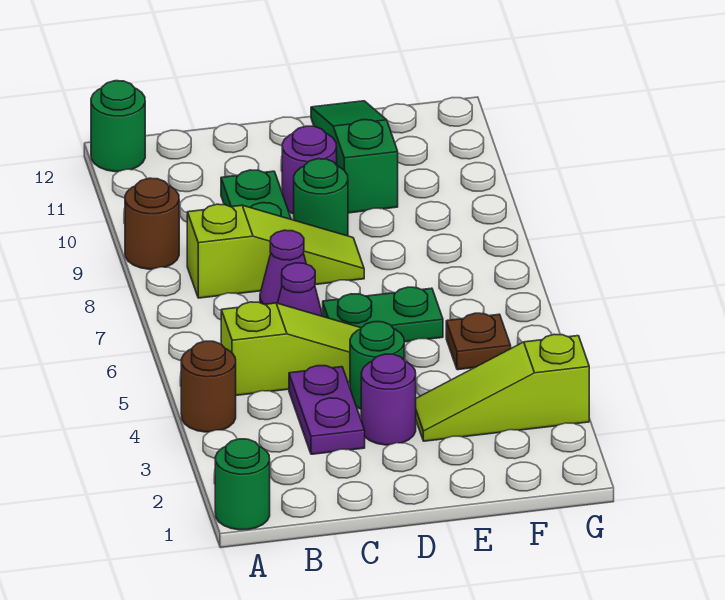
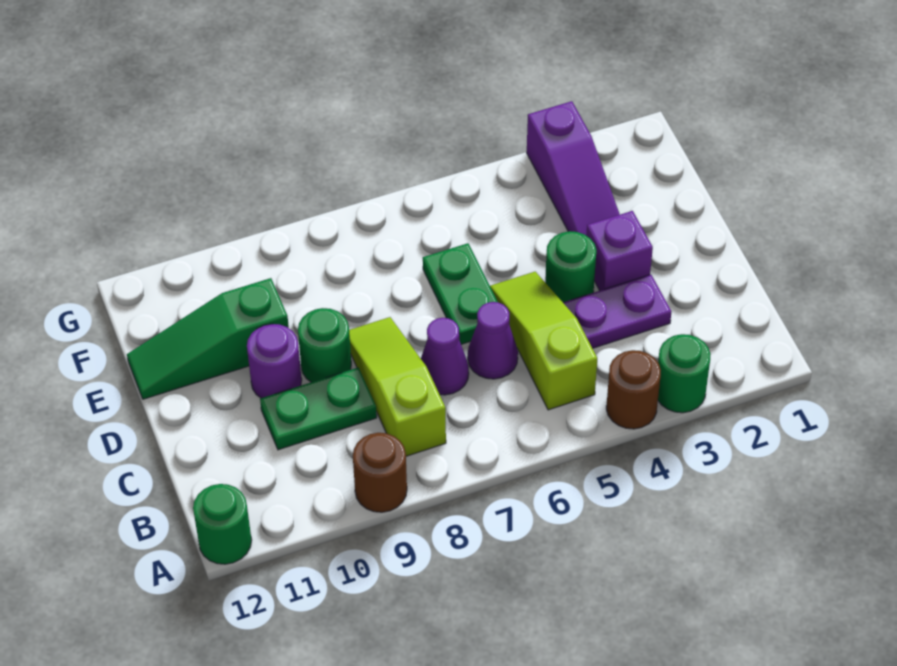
green round brick A1 level 1 -> green round brick A3 level 1
purple round brick D3 level 1 -> purple brick D3 level 1
lime slope E3:G3 level 1 top G -> purple slope E3:G3 level 1 top G
brown plate F5 level 1 -> none

